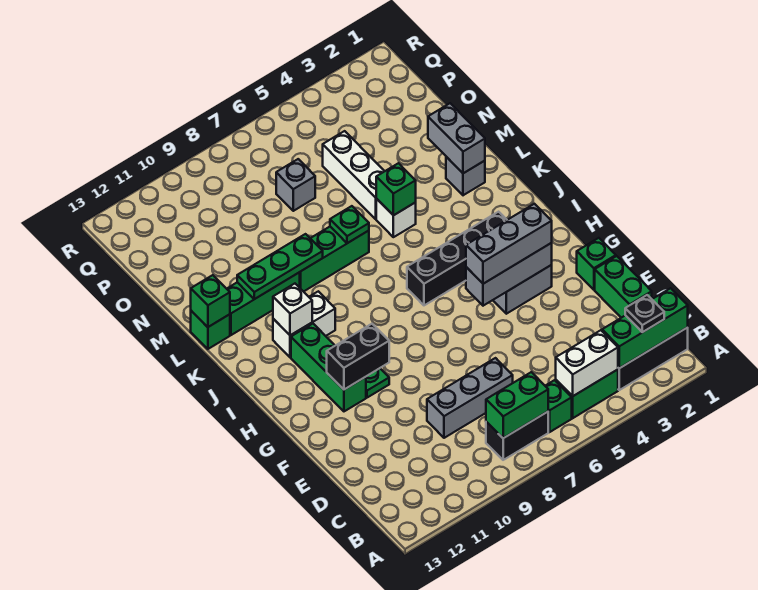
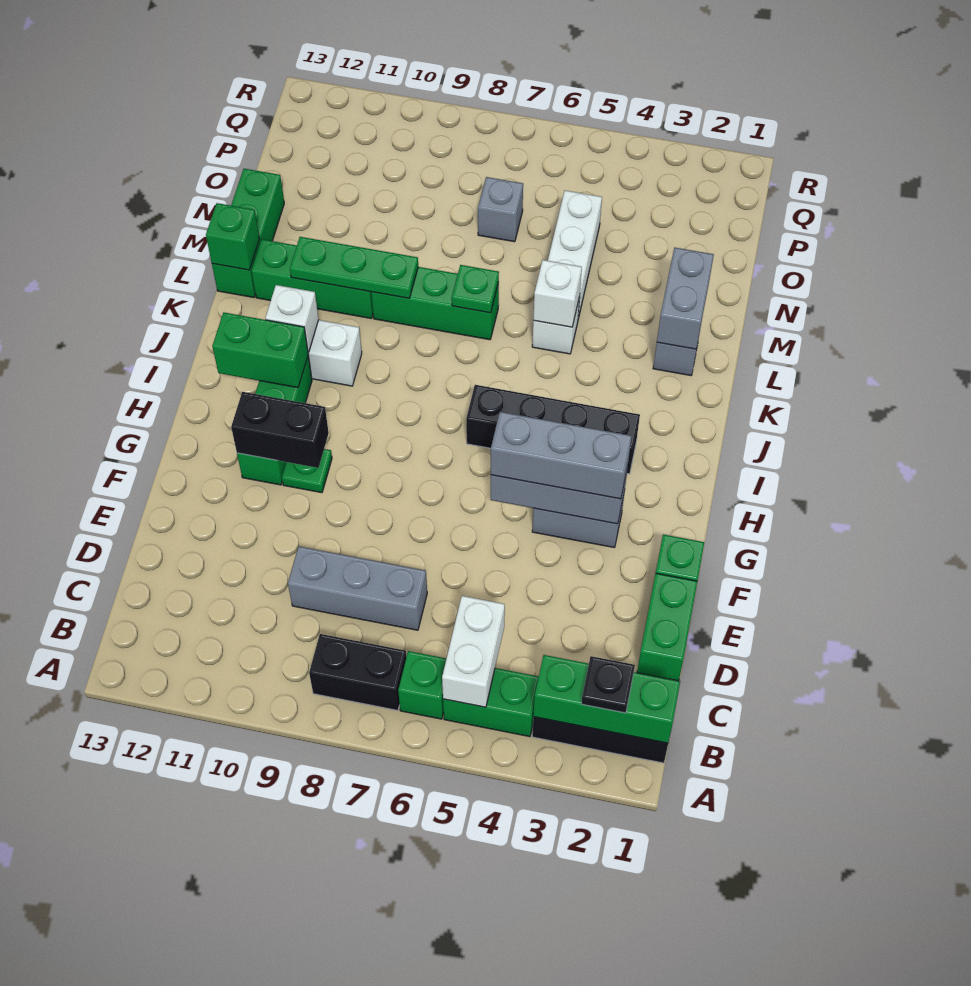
white brick B4:B5 level 2 -> white brick B5:C5 level 2
green brick B7:B8 level 2 -> green brick I11:I12 level 2
green brick L5 level 2 -> white brick L5 level 2
green brick L13 level 1 -> green brick L13:N13 level 1

